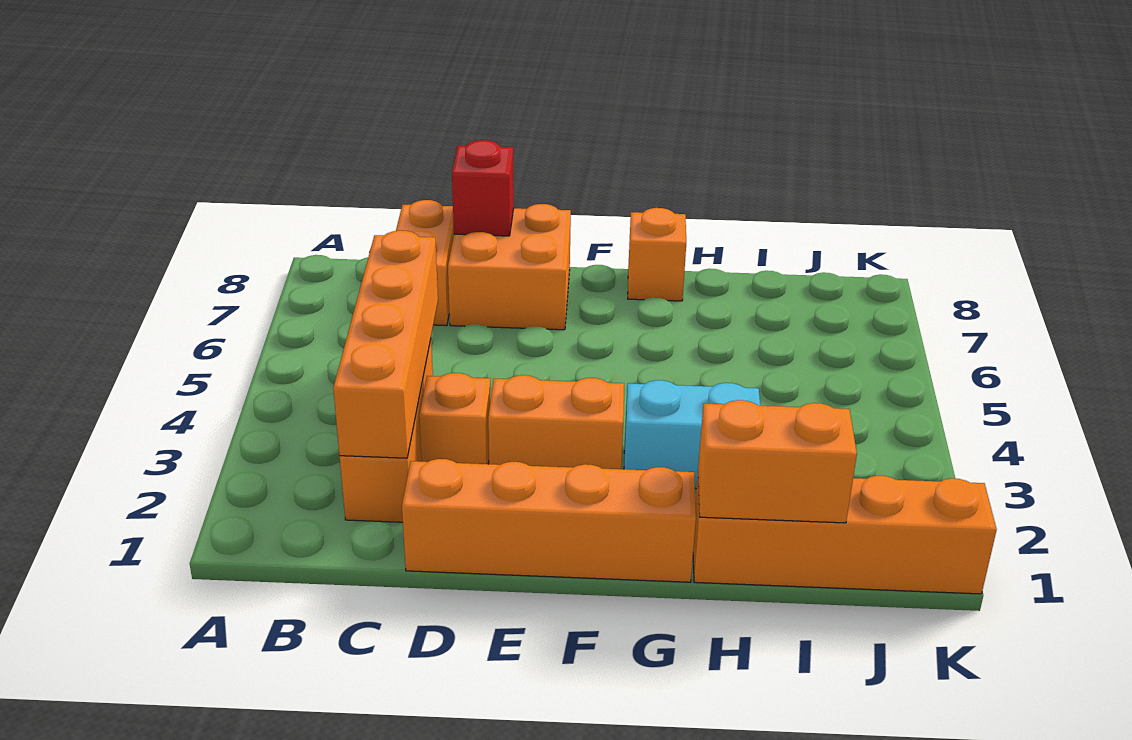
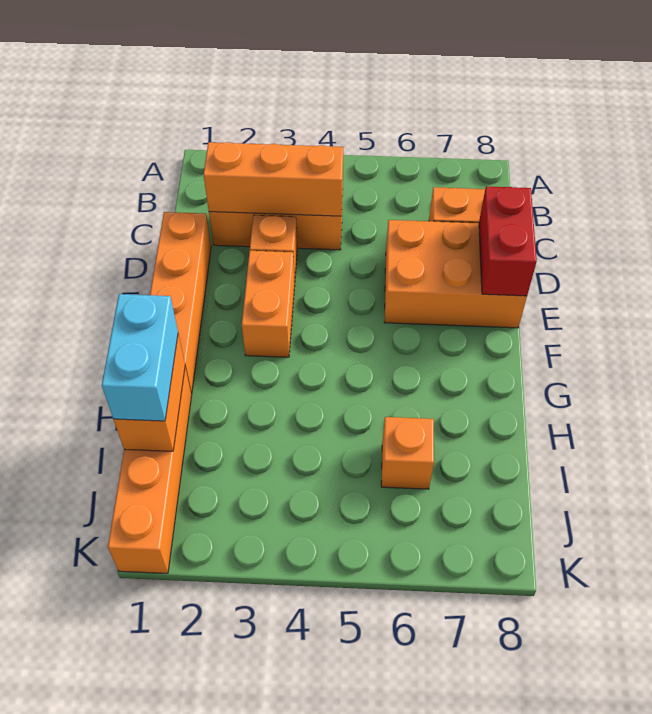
orange brick C2:C5 level 2 -> orange brick C2:C4 level 2
orange brick D7:E8 level 1 -> orange brick D6:E8 level 1
red brick D8 level 2 -> red brick D8:E8 level 2
cyan brick G3:H3 level 1 -> cyan brick H1:I1 level 3
orange brick G8 level 1 -> orange brick I6 level 1

